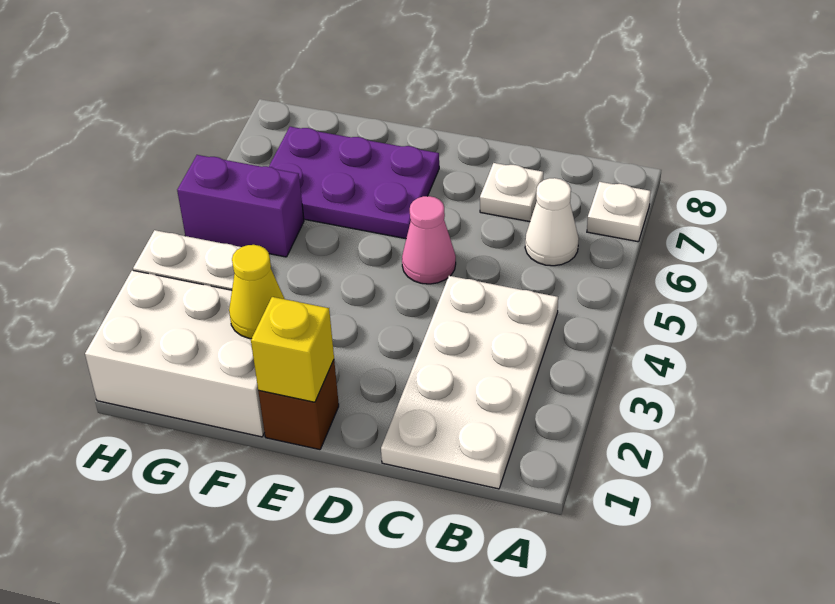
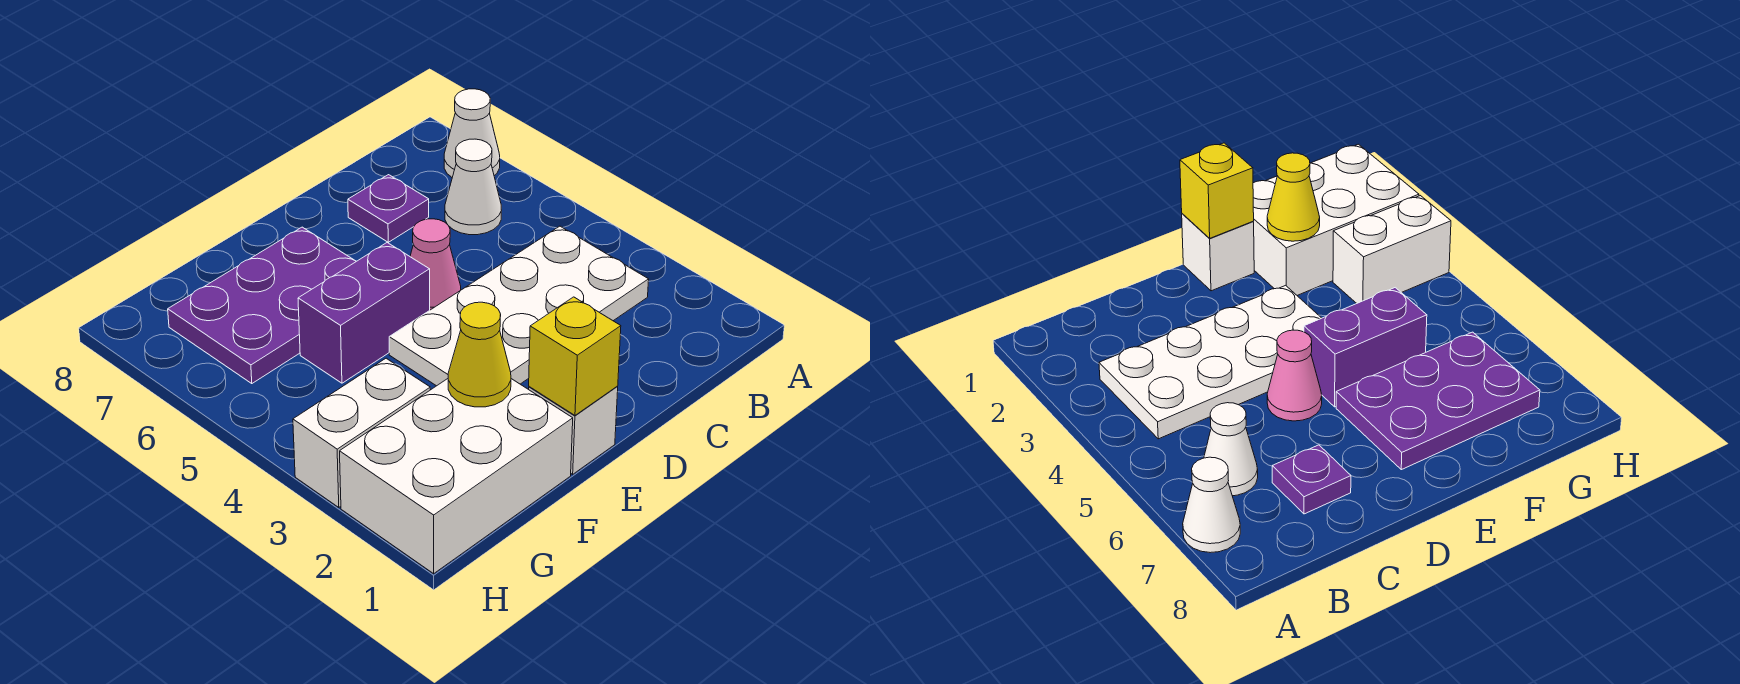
white plate A7 level 1 -> white cone A7 level 1
white plate B1:C4 level 1 -> white plate B3:E4 level 1
white plate C7 level 1 -> purple plate C7 level 1
brown brick E1 level 1 -> white brick E1 level 1
purple brick G5:H5 level 1 -> purple brick E5:F5 level 1

